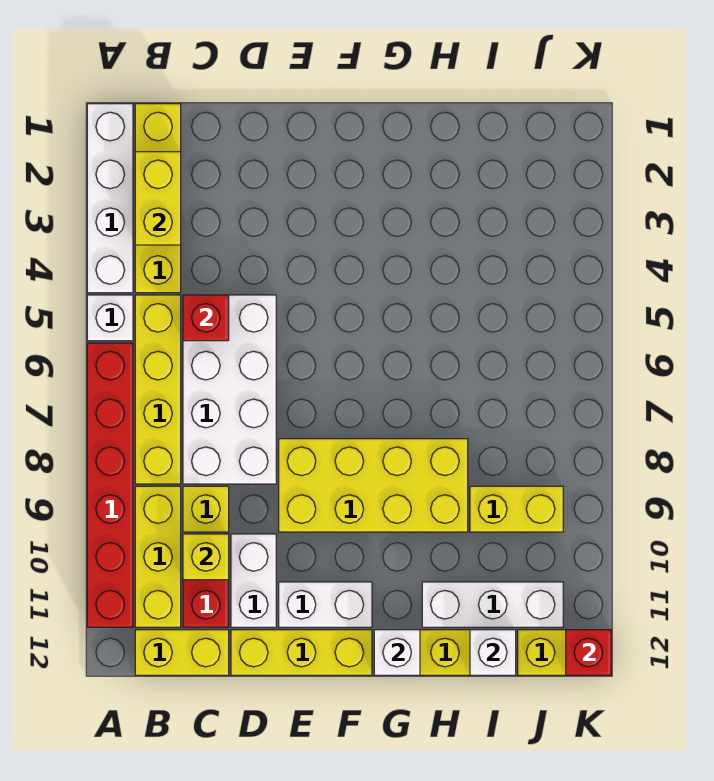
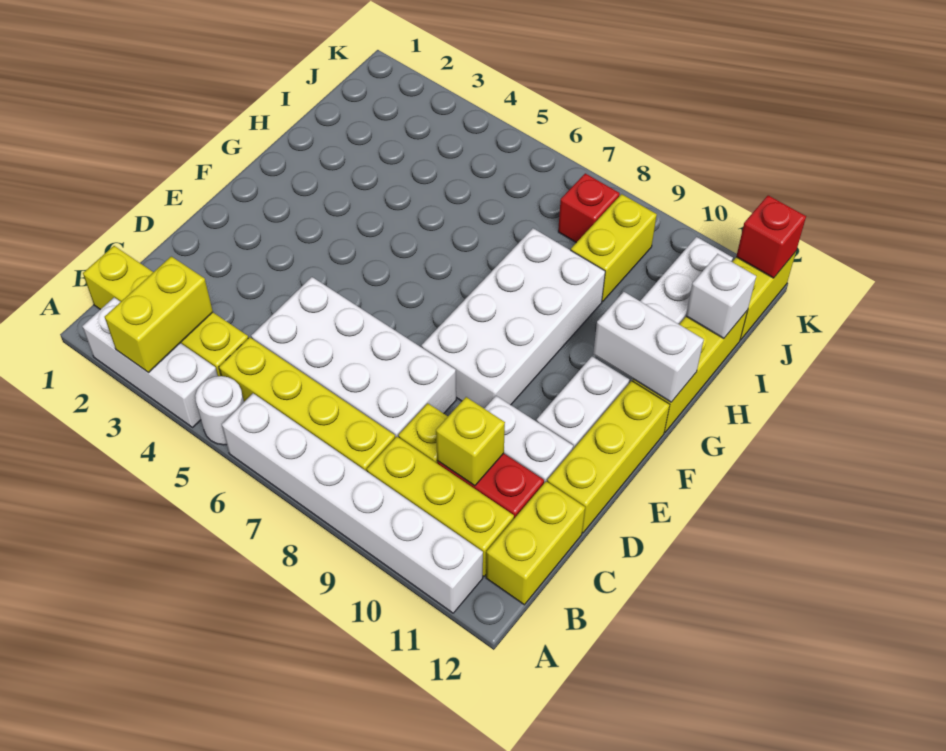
white brick A1:A4 level 1 -> white brick A2:A4 level 1
white brick A5 level 1 -> white round brick A5 level 1
red brick A6:A11 level 1 -> white brick A6:A11 level 1
yellow brick B2:B3 level 2 -> yellow brick A3:B3 level 2
red brick C5 level 2 -> red brick J8 level 1
yellow brick E8:H9 level 1 -> white brick E8:H9 level 1
white brick G12 level 2 -> white brick G11:G12 level 2

